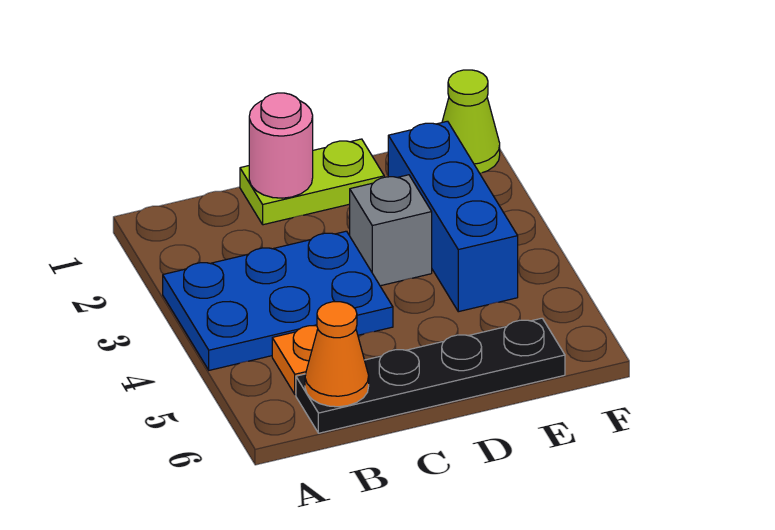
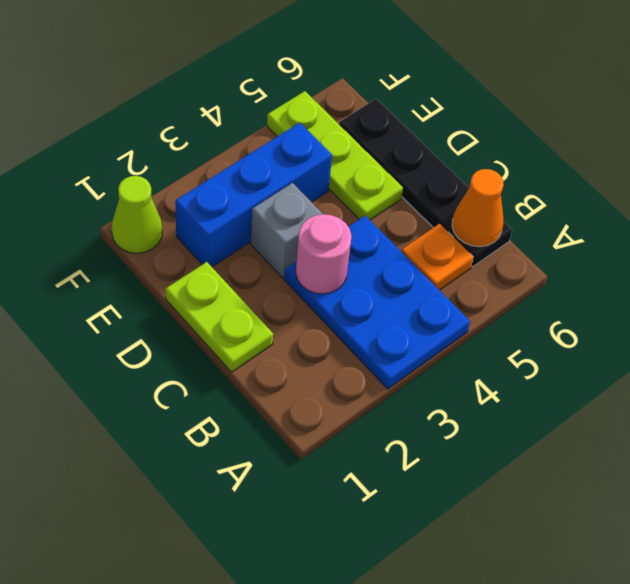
pink round brick C1 level 2 -> pink round brick C3 level 2
none -> lime plate D5:F5 level 1

